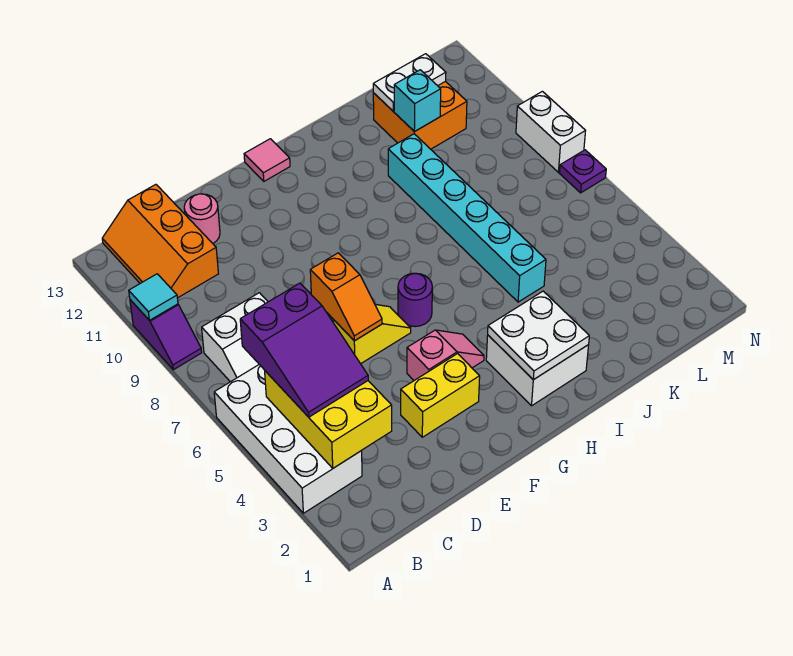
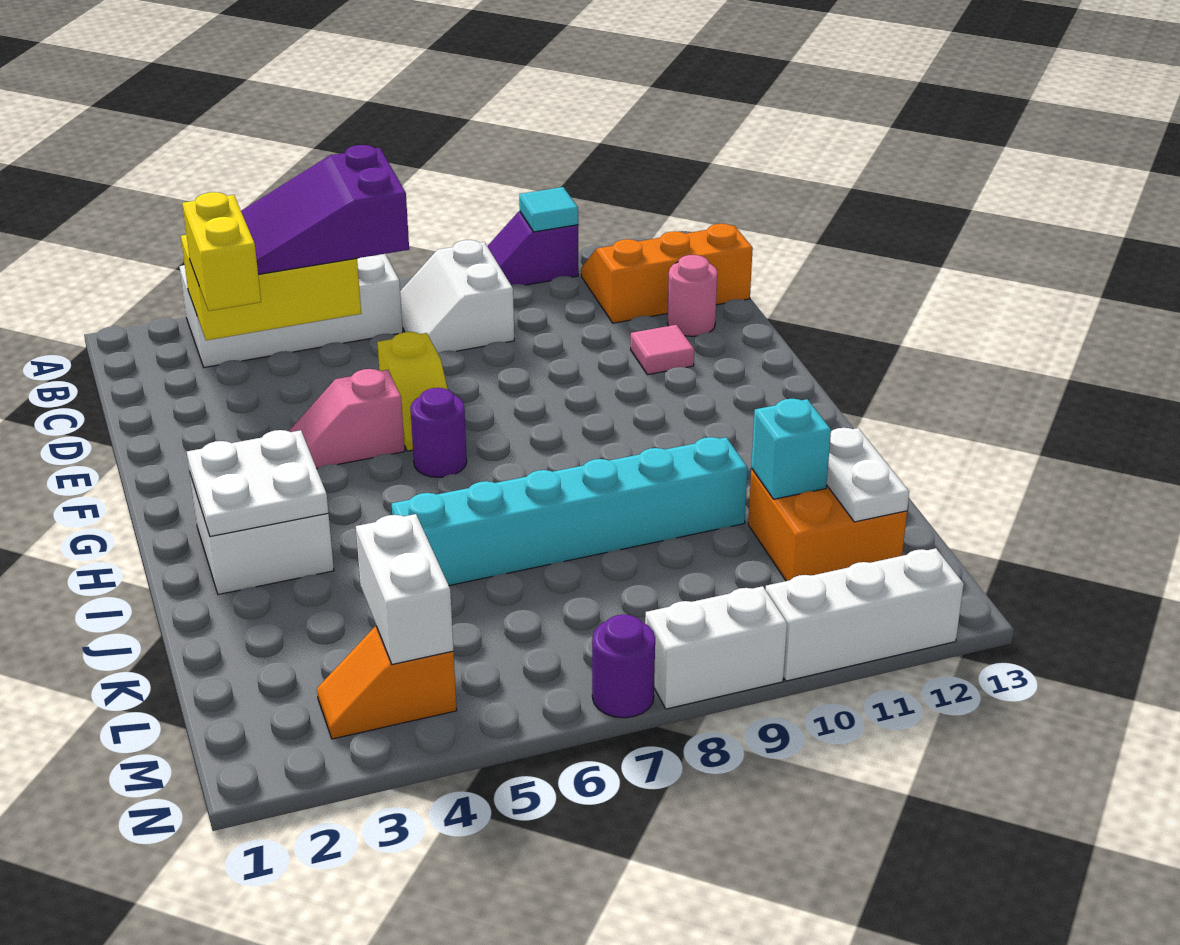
yellow brick E3:F3 level 1 -> yellow brick C3:D3 level 3
orange slope E6:E7 level 2 top 7 -> orange slope M3:M4 level 1 top 4
pink slope F4:G4 level 1 top F -> pink slope F4:F5 level 1 top 5
pink tile G13 level 1 -> pink tile E11 level 1
none -> white brick L4:M4 level 2
purple plate N7 level 1 -> purple round brick N7 level 1
none -> white brick N10:N12 level 1

